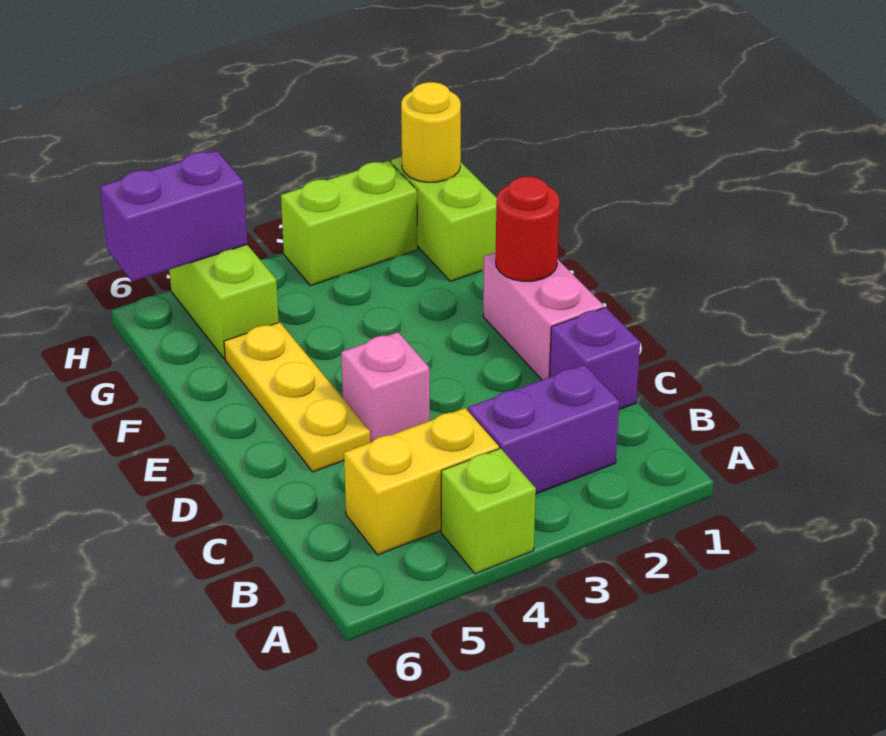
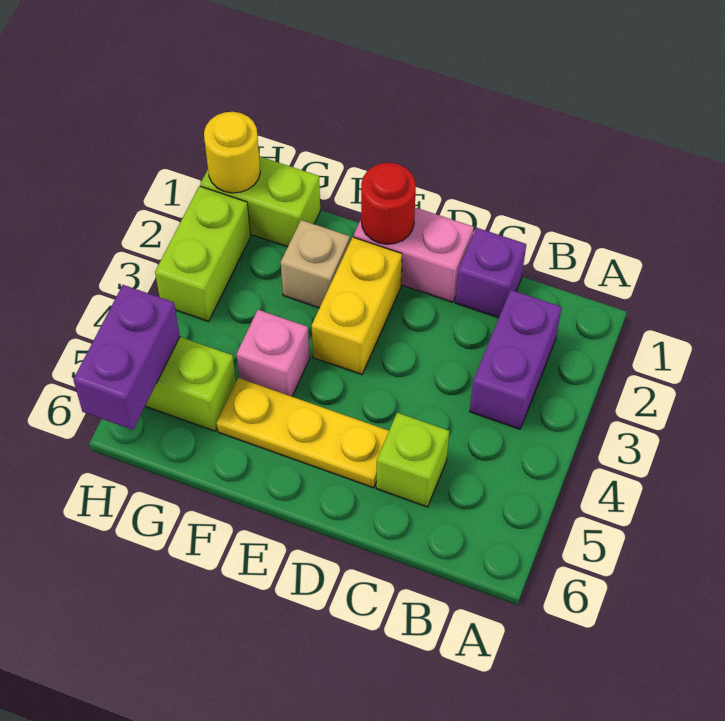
lime brick A4 level 1 -> lime brick C5 level 1
yellow brick B4:B5 level 1 -> yellow brick E2:E3 level 1
pink brick D4 level 1 -> pink brick F4 level 1
none -> tan brick F2 level 1

